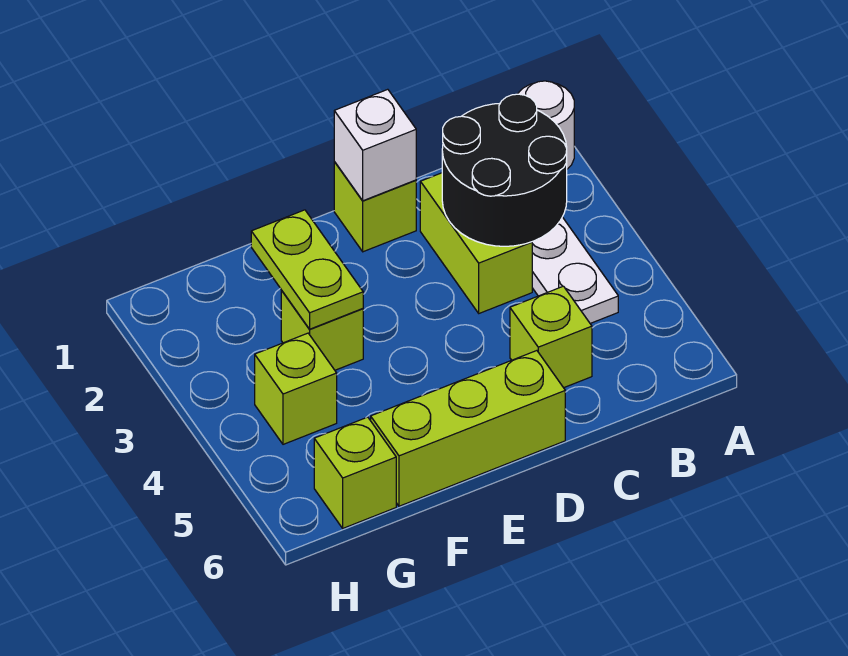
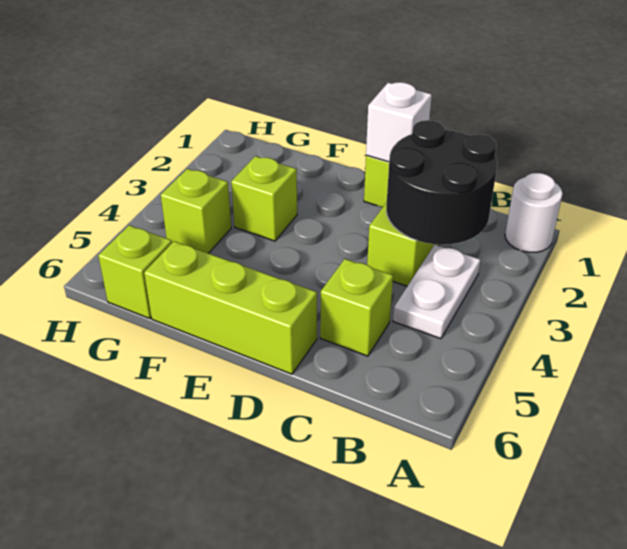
lime plate F2:F3 level 2 -> none

